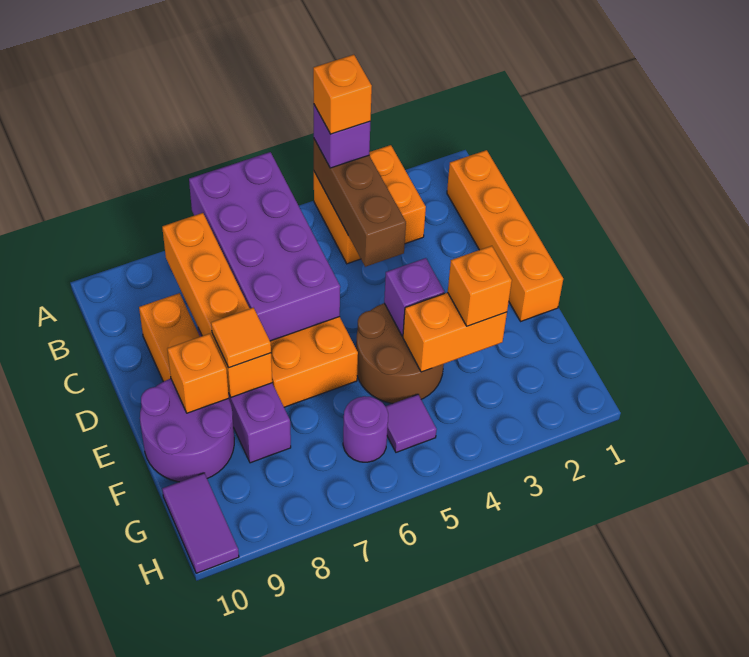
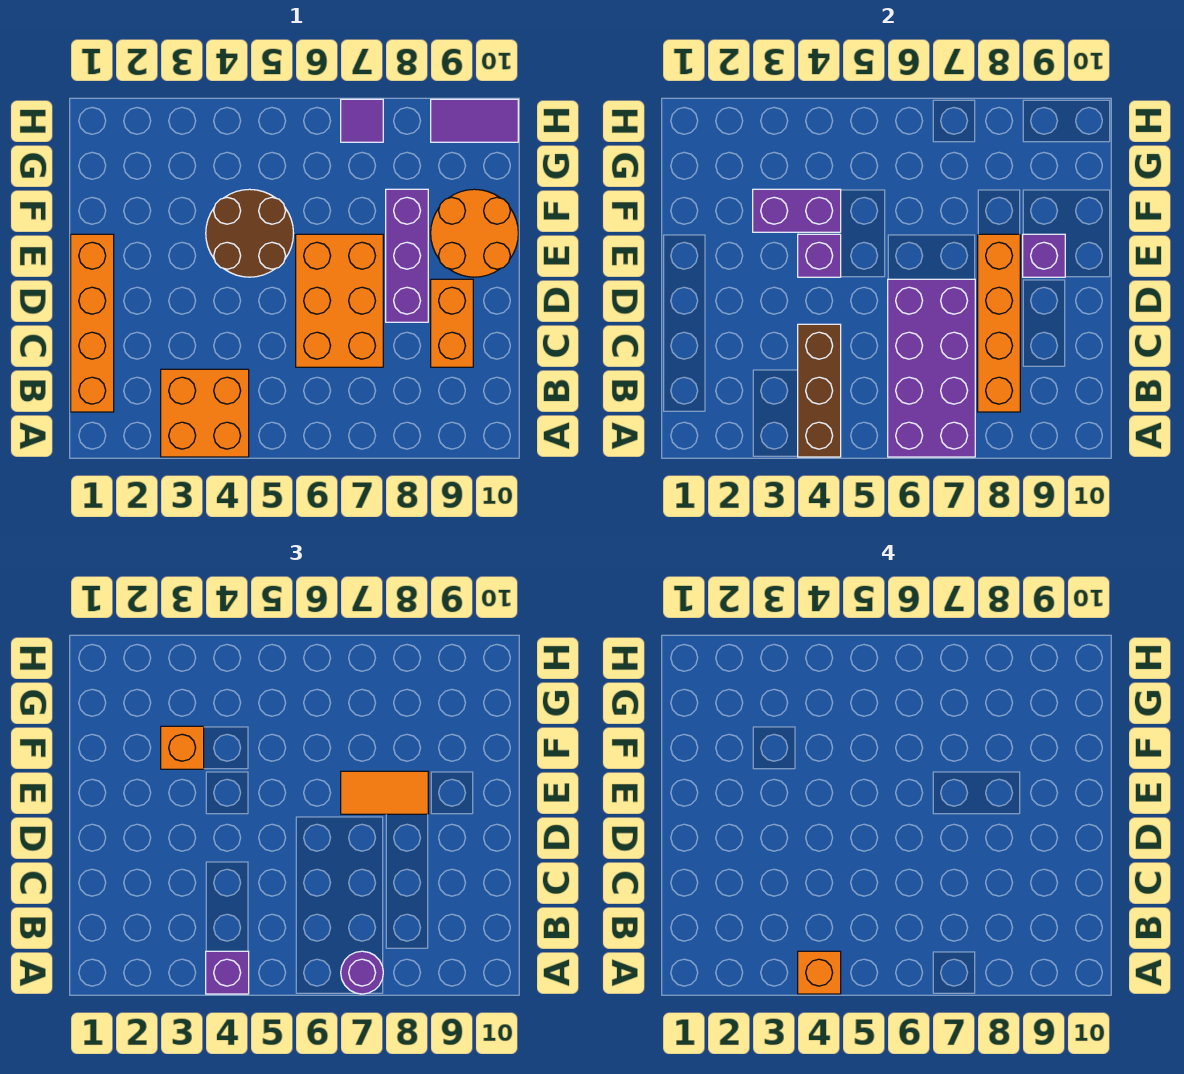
orange tile E8 level 3 -> orange tile E7:E8 level 3
purple round brick E9:F10 level 1 -> orange round brick E9:F10 level 1
orange brick E9 level 2 -> purple brick E9 level 2
orange brick F3:F4 level 2 -> purple brick F3:F4 level 2
purple tile G5 level 1 -> purple tile H7 level 1
purple round brick G6 level 1 -> purple round brick A7 level 3
purple tile G10:H10 level 1 -> purple tile H9:H10 level 1

